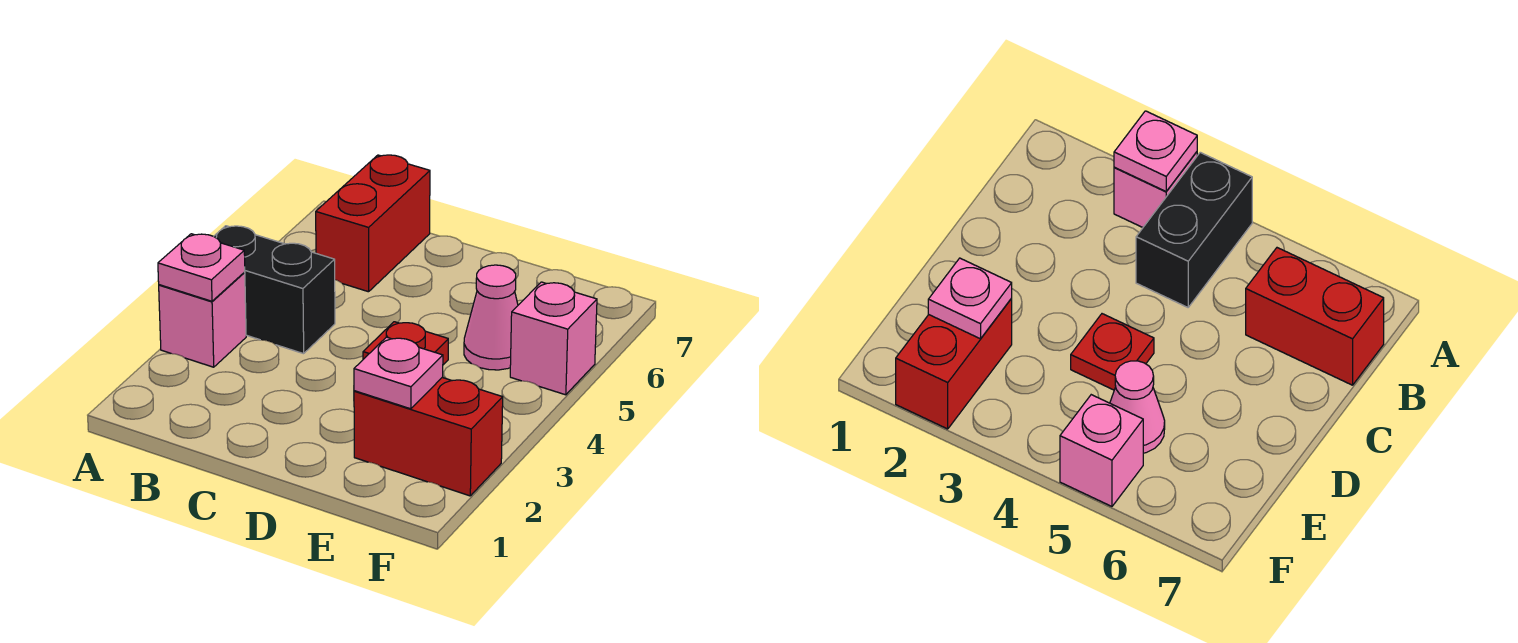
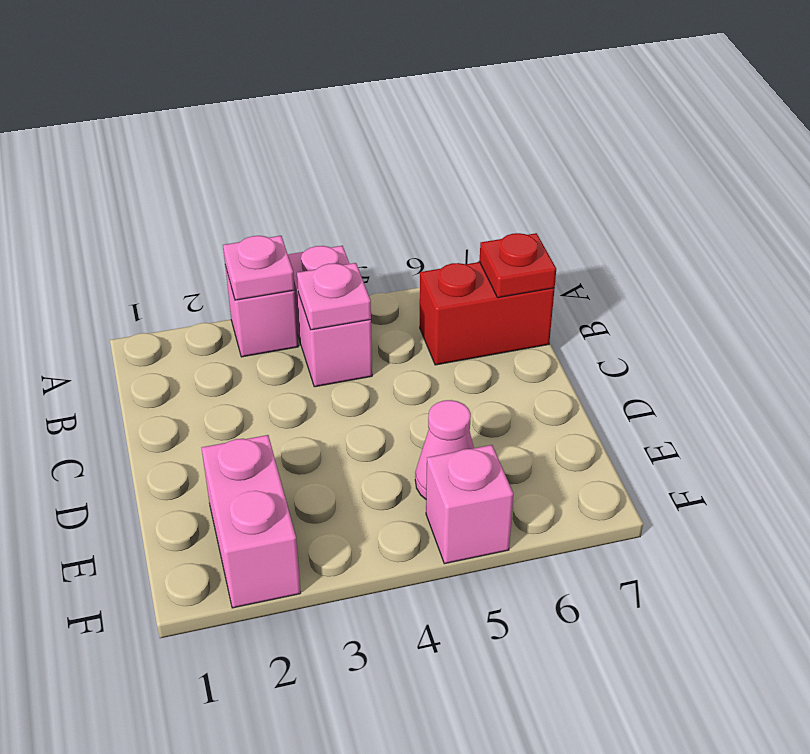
black brick A4:B4 level 1 -> pink brick A4:B4 level 1
red plate D4 level 1 -> red plate B7 level 2
red brick E2:F2 level 1 -> pink brick E2:F2 level 1
pink plate E2 level 2 -> pink plate B4 level 2

